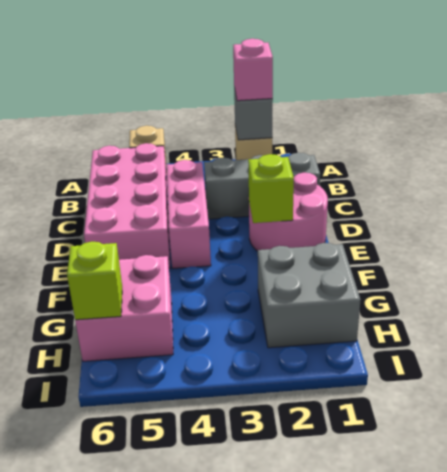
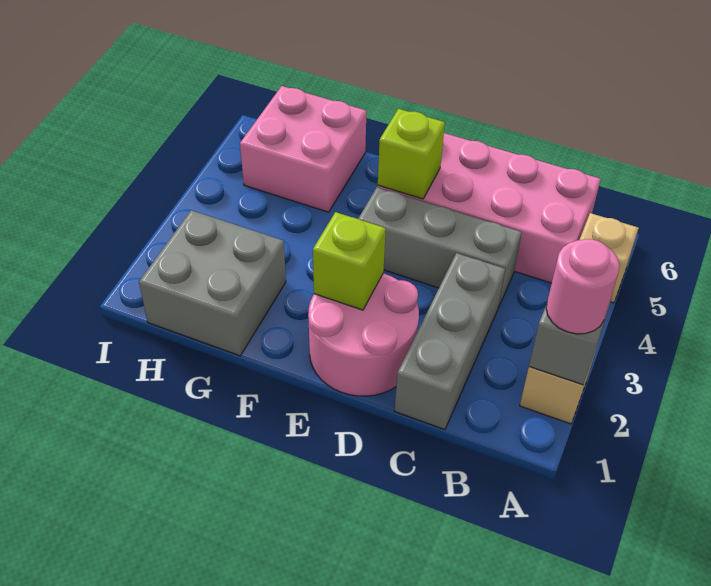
pink brick A2 level 3 -> pink round brick A2 level 3
pink brick C4:E4 level 1 -> grey brick C4:E4 level 1
lime brick H6 level 2 -> lime brick E5 level 2

